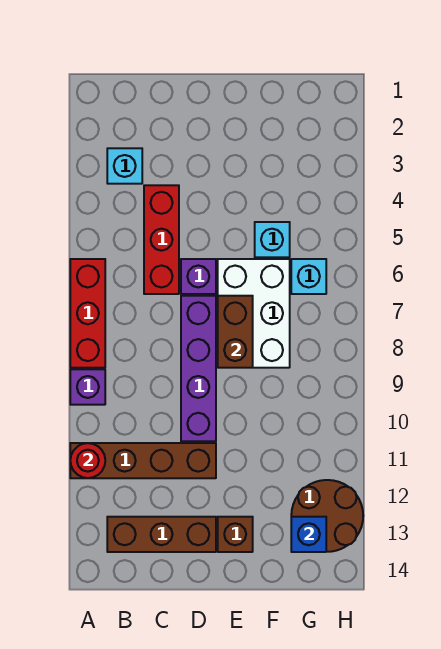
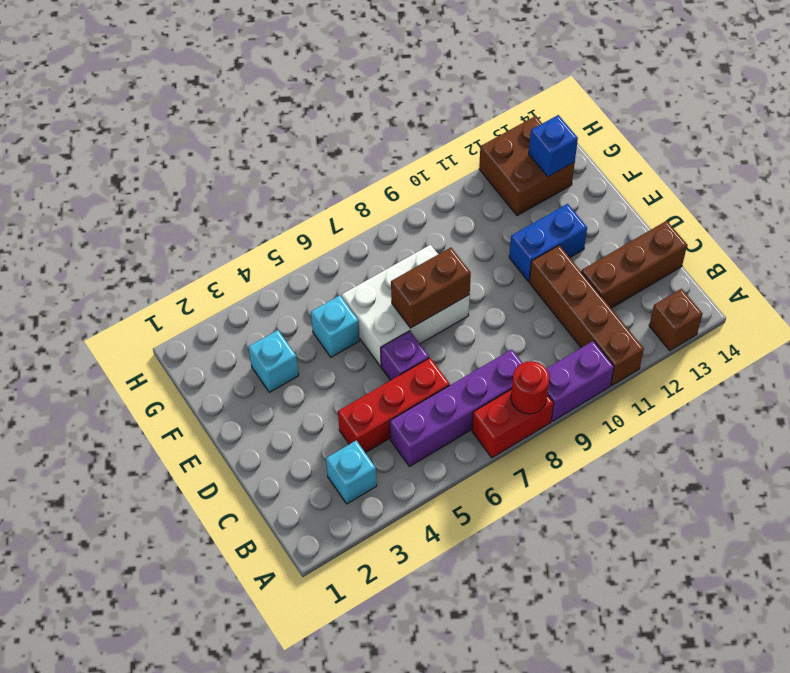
red brick A6:A8 level 1 -> red brick A7:A8 level 1
purple brick A9 level 1 -> purple brick A9:A10 level 1
red round brick A11 level 2 -> red round brick A8 level 2
brown brick B13:D13 level 1 -> brown brick C12:C14 level 1
purple brick D7:D10 level 1 -> purple brick B5:B8 level 1
none -> blue brick E11:E12 level 1
brown brick E13 level 1 -> brown brick A13 level 1
cyan brick G6 level 1 -> cyan brick F3 level 1
brown round brick G12:H13 level 1 -> brown brick G12:H13 level 1

